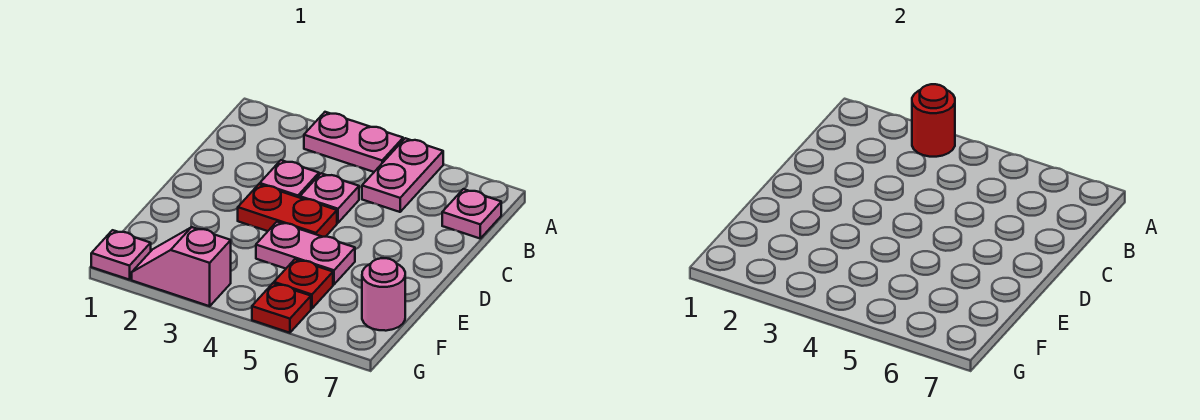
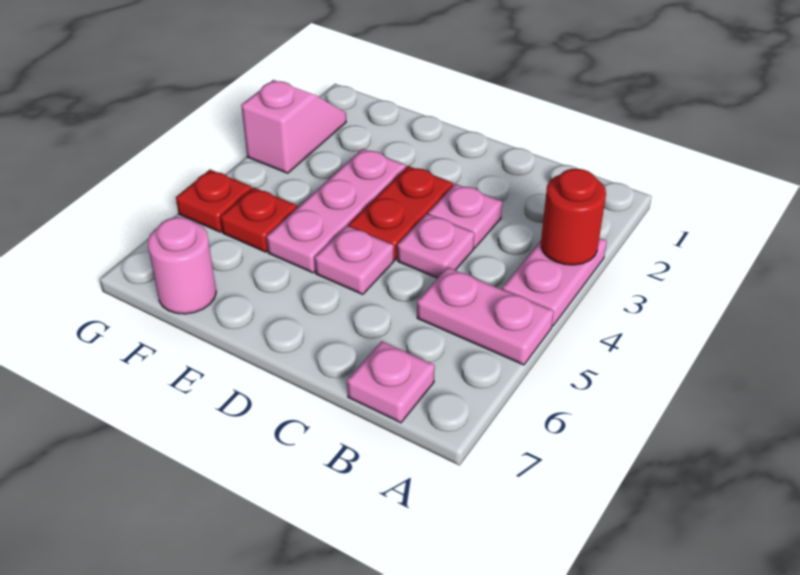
pink plate E4:E5 level 1 -> pink plate E3:E5 level 1
pink plate G1 level 1 -> pink plate D5 level 1

